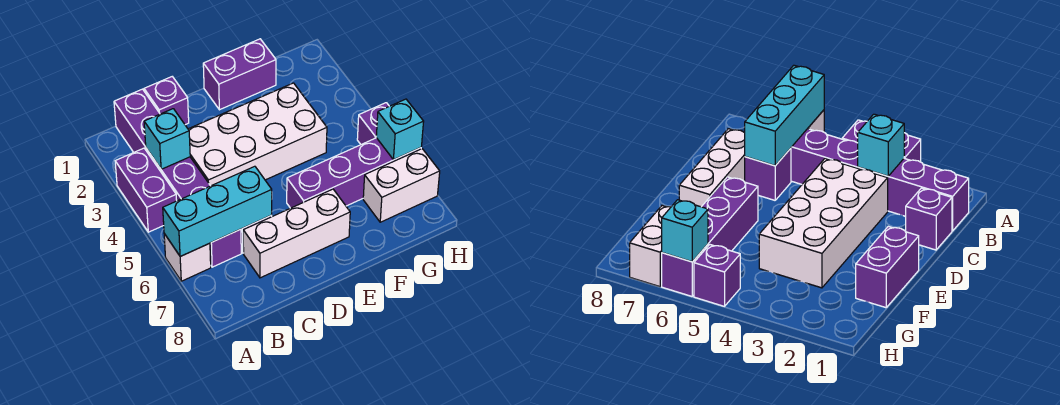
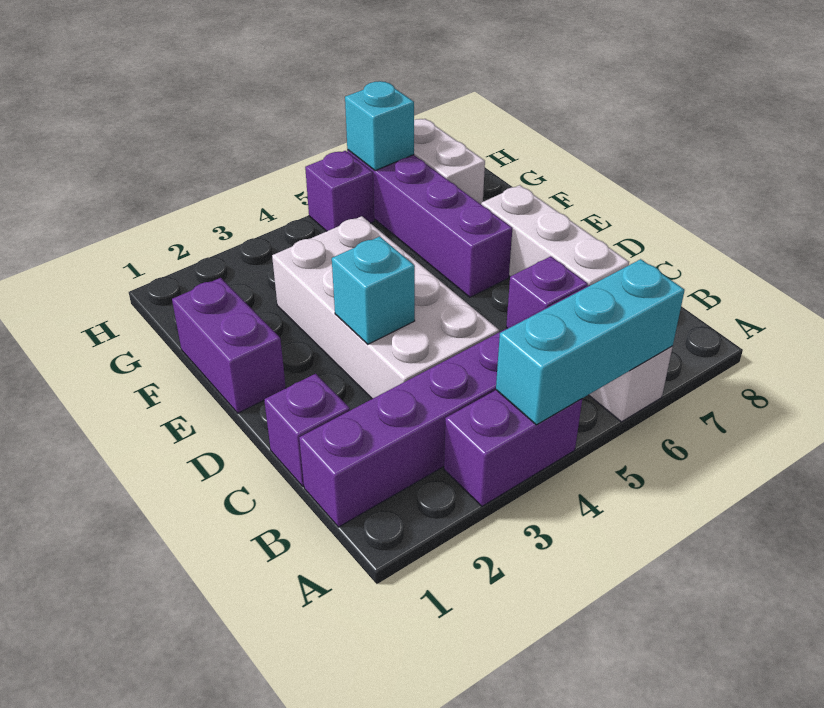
cyan brick A6:C6 level 2 -> cyan brick A4:A6 level 2
cyan brick B3 level 2 -> cyan brick D3 level 2

